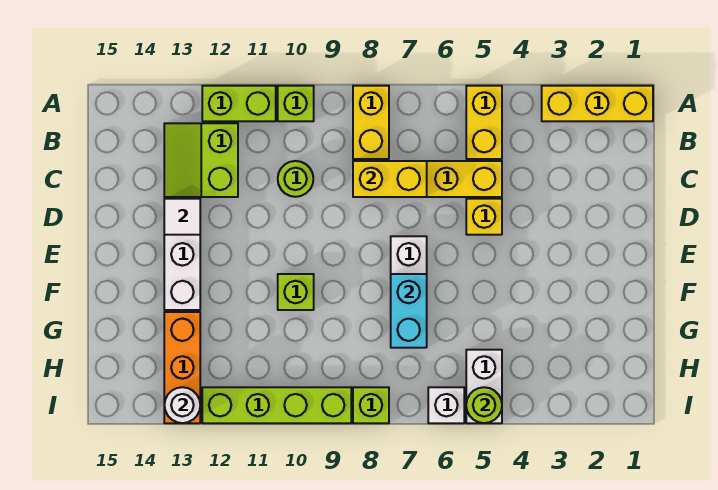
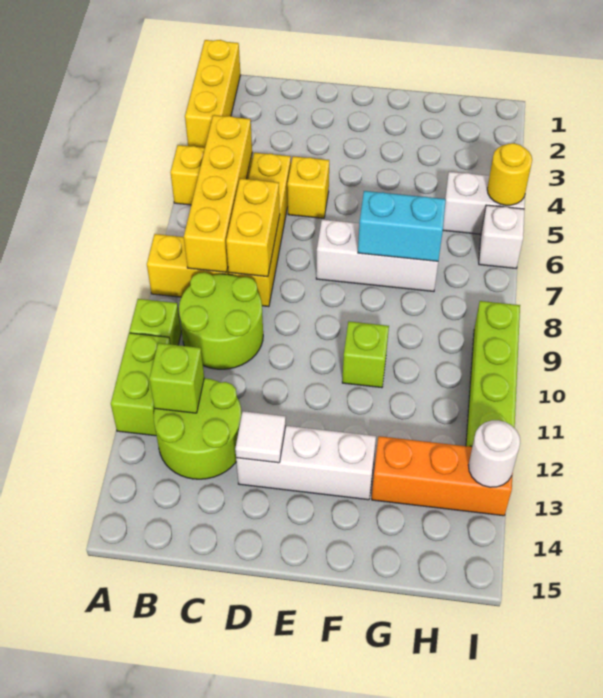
none -> yellow brick B5:B8 level 2
lime slope B12:C13 level 1 top 12 -> lime round brick B12:C13 level 1
lime round brick C10 level 1 -> lime round brick B9:C10 level 1
lime round brick I5 level 2 -> yellow round brick I5 level 2
lime brick I8 level 1 -> lime brick B12 level 2

